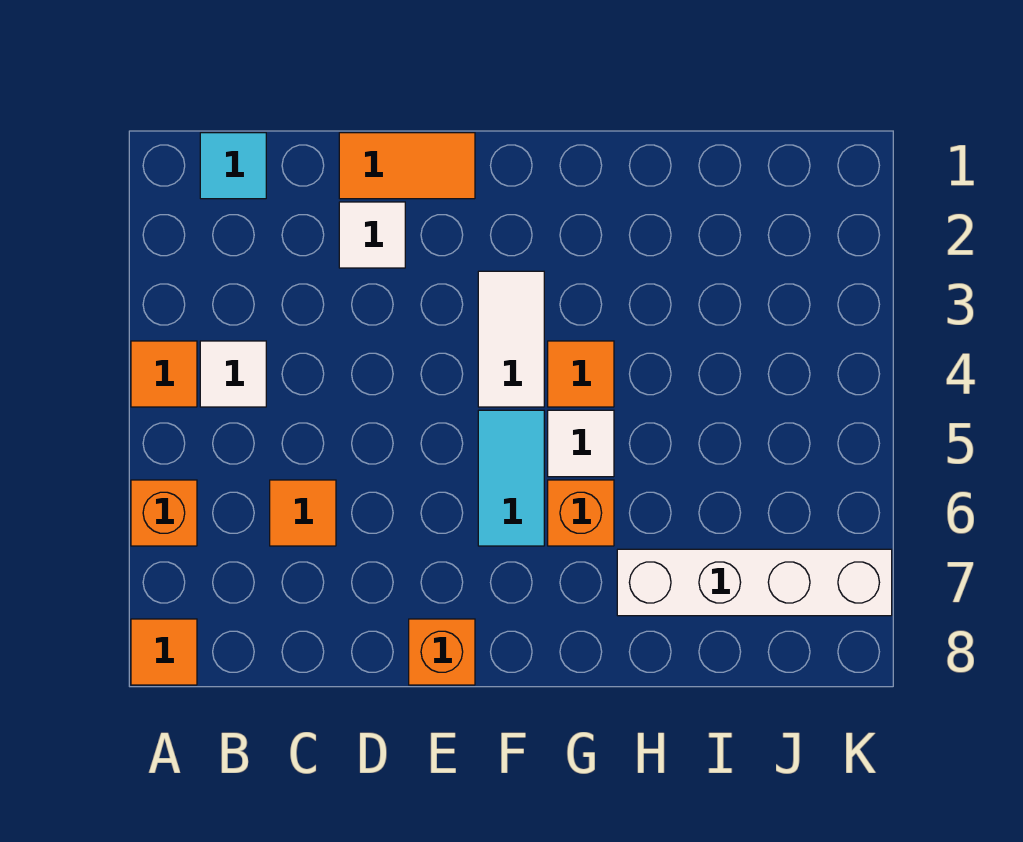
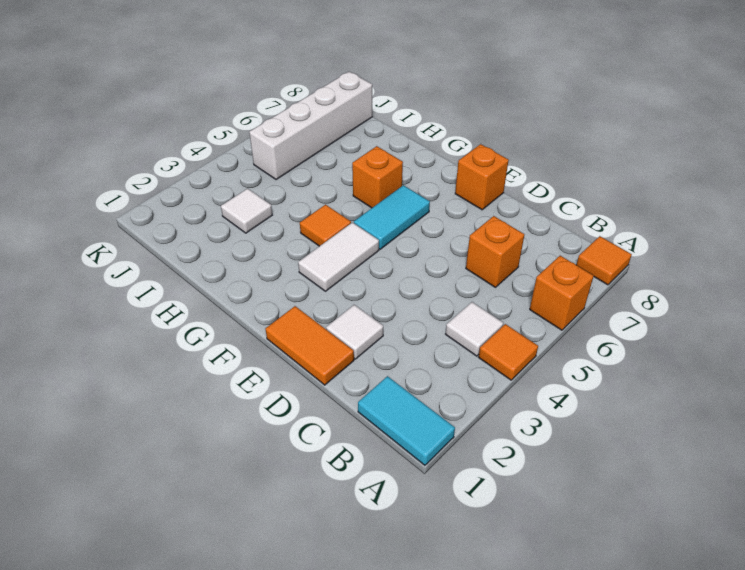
cyan tile B1 level 1 -> cyan tile A1:B1 level 1
orange tile C6 level 1 -> orange brick C6 level 1
white tile G5 level 1 -> white tile I3 level 1
white brick H7:K7 level 1 -> white brick J5:J8 level 1

